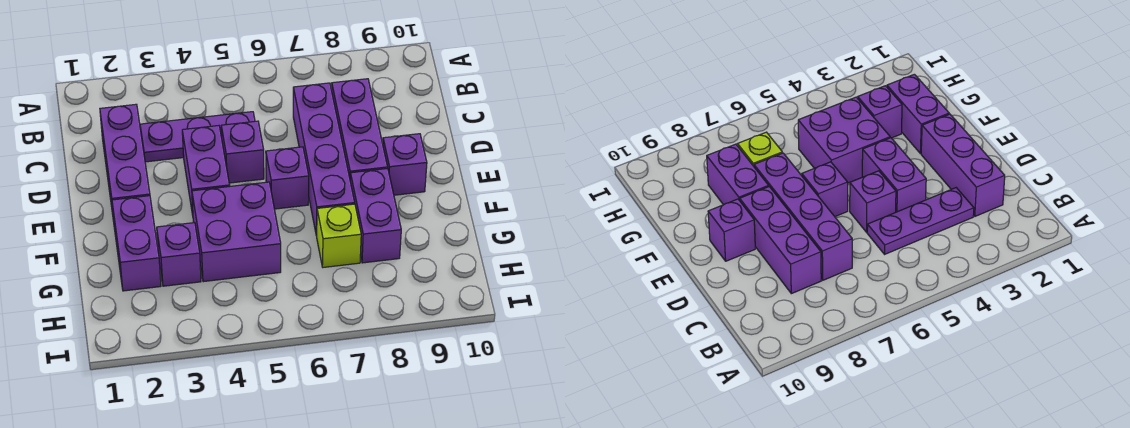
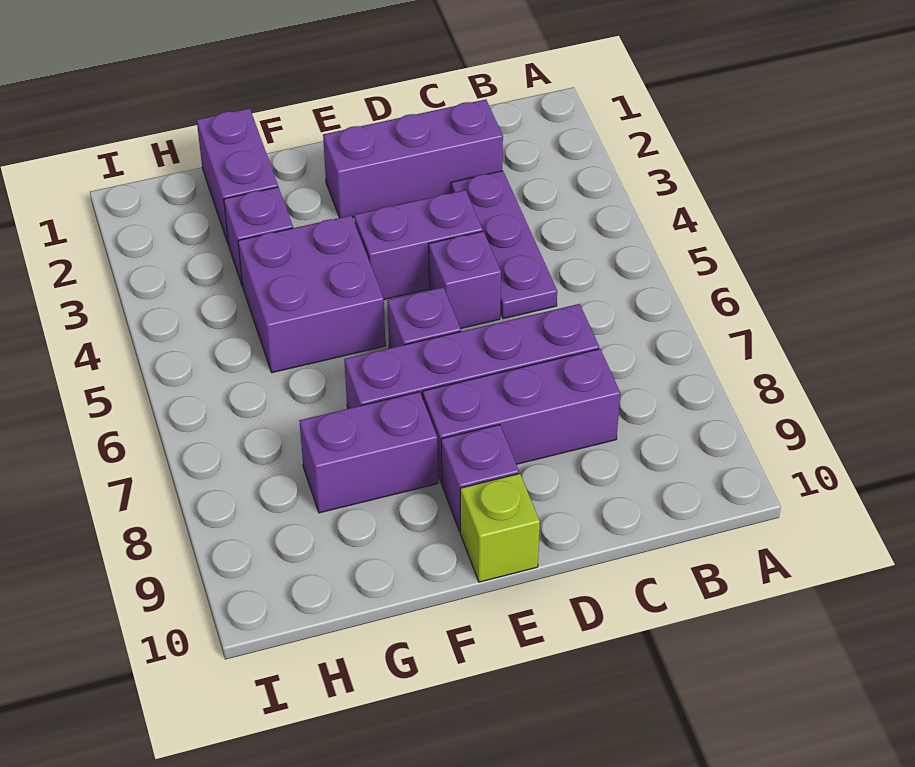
purple brick F2:G2 level 1 -> purple brick G1:G2 level 1
lime brick G7 level 1 -> lime brick E10 level 1

